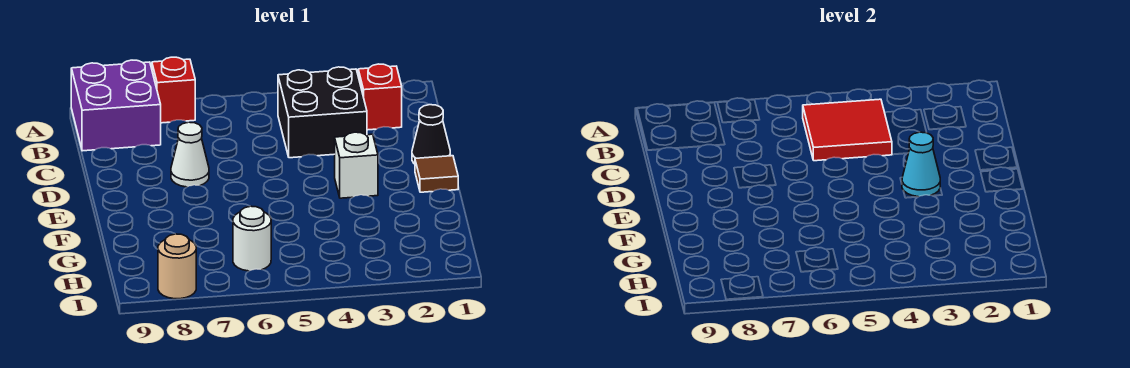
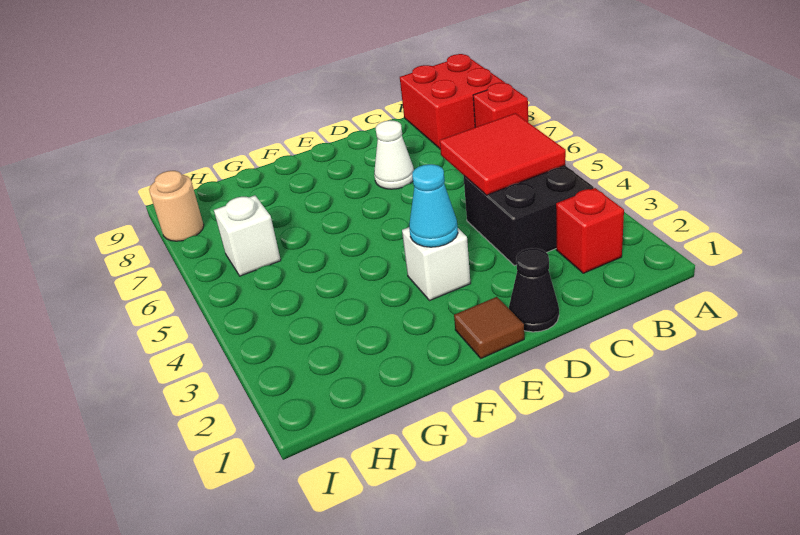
purple brick A8:B9 level 1 -> red brick A8:B9 level 1
white round brick H6 level 1 -> white brick H6 level 1

